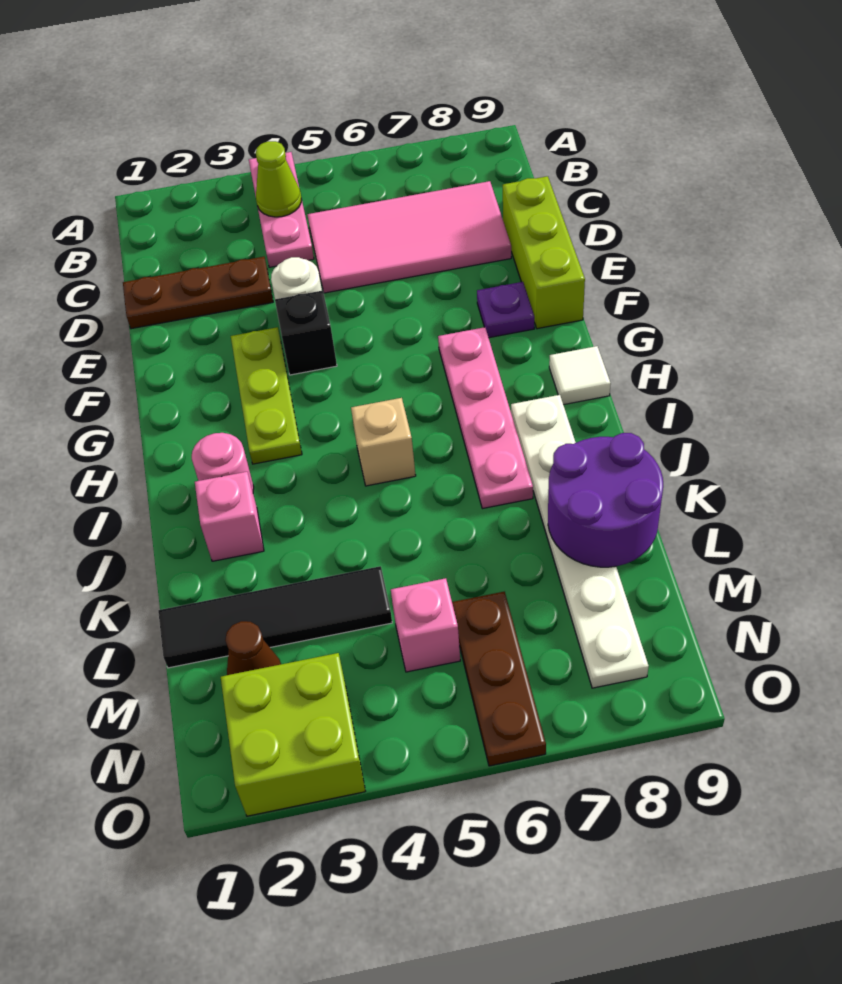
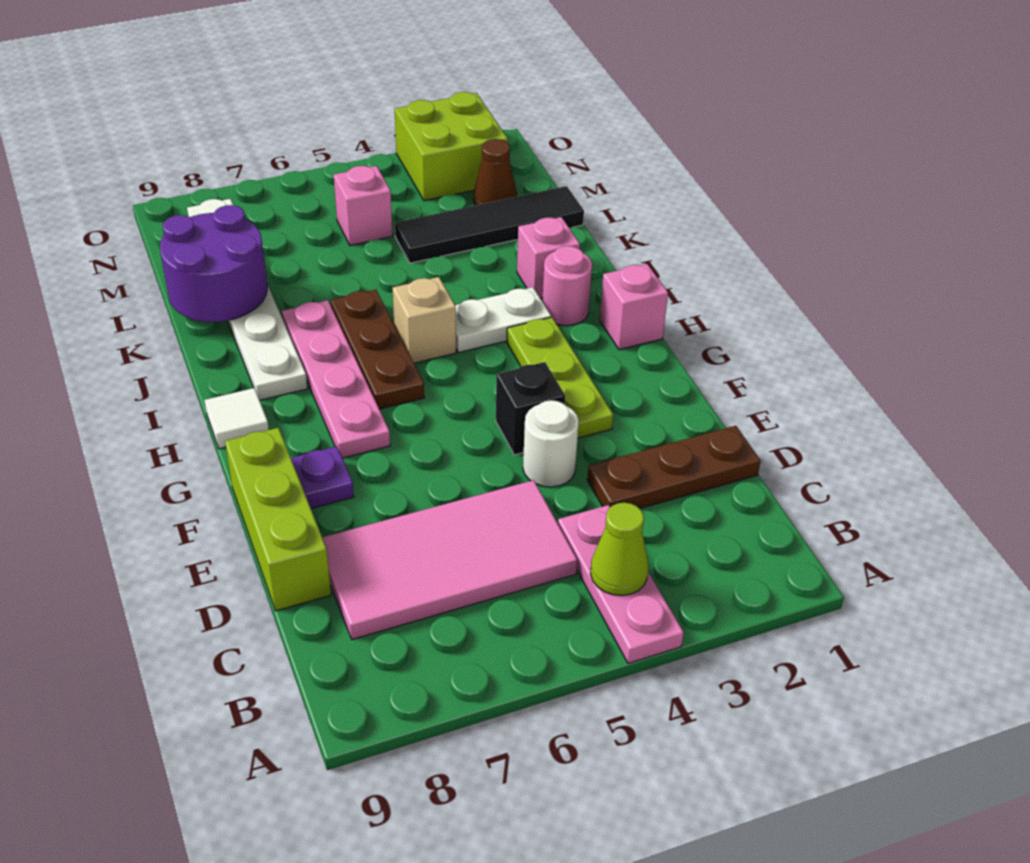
none -> pink brick H1 level 1
none -> white plate I3:I4 level 1
brown plate M6:O6 level 1 -> brown plate H6:J6 level 1

